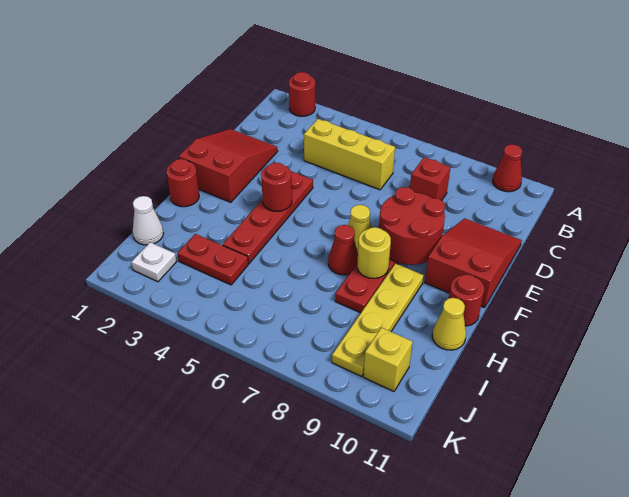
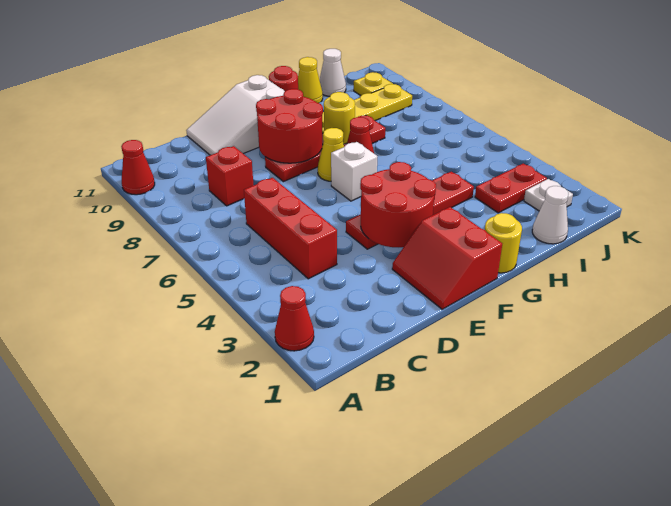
red round brick A2 level 1 -> red cone A2 level 1
yellow brick C4:C6 level 1 -> red brick C4:C6 level 1
red slope D1:F2 level 1 top F -> red slope E1:F2 level 1 top F
red slope D10:F11 level 1 top F -> white slope D10:F11 level 1 top F
red round brick F4 level 2 -> red round brick E3:F4 level 2
none -> white brick F6 level 1
red round brick G1 level 1 -> yellow round brick G1 level 1
red plate I3:I4 level 1 -> red plate I3:J3 level 1
none -> white cone I11 level 1
yellow brick J10 level 1 -> yellow plate J10 level 1

